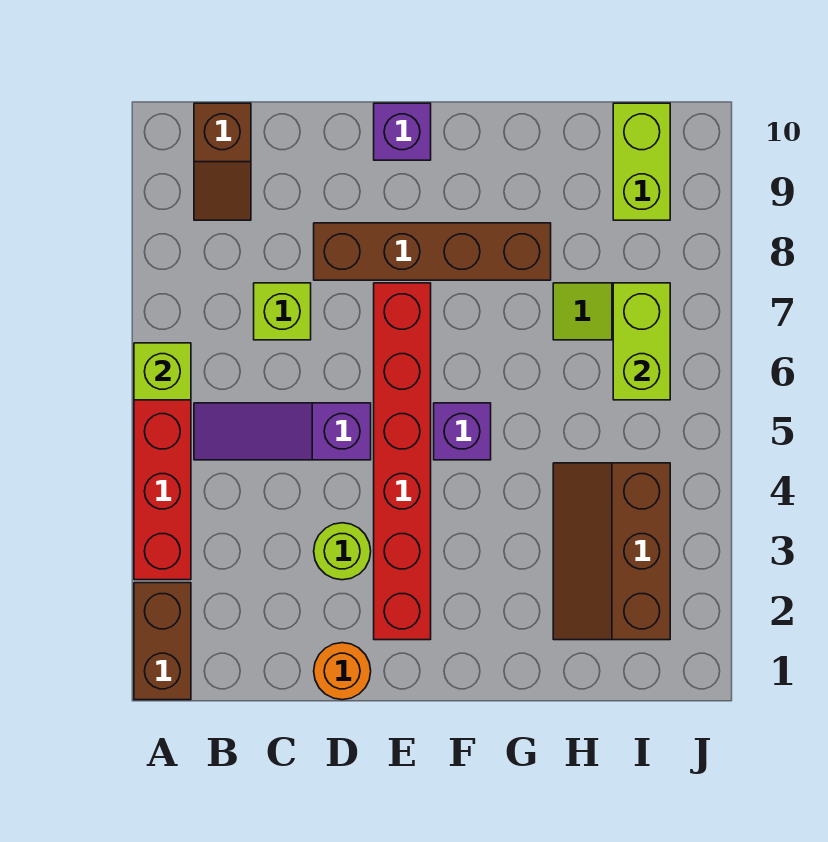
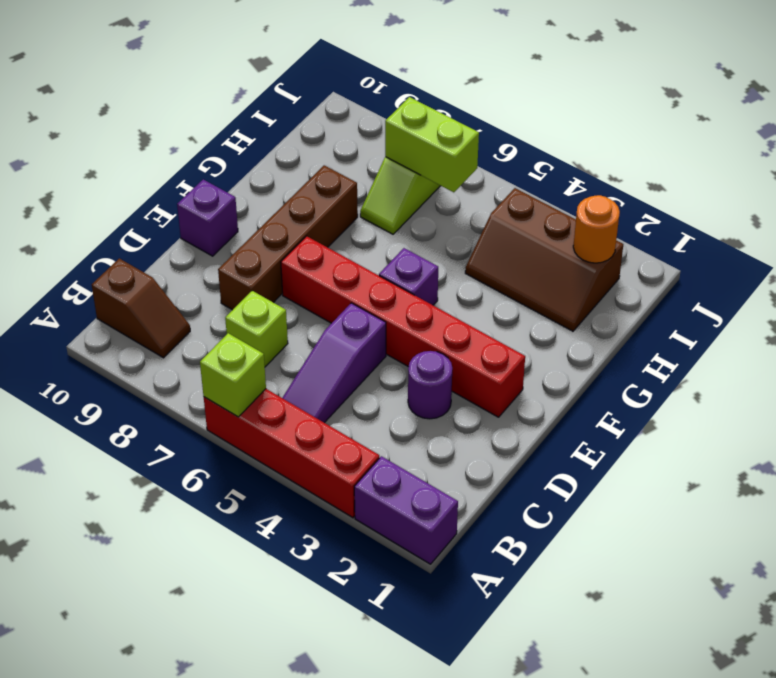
brown brick A1:A2 level 1 -> purple brick A1:A2 level 1
orange round brick D1 level 1 -> orange round brick I2 level 2
lime round brick D3 level 1 -> purple round brick D3 level 1
lime brick I9:I10 level 1 -> none

